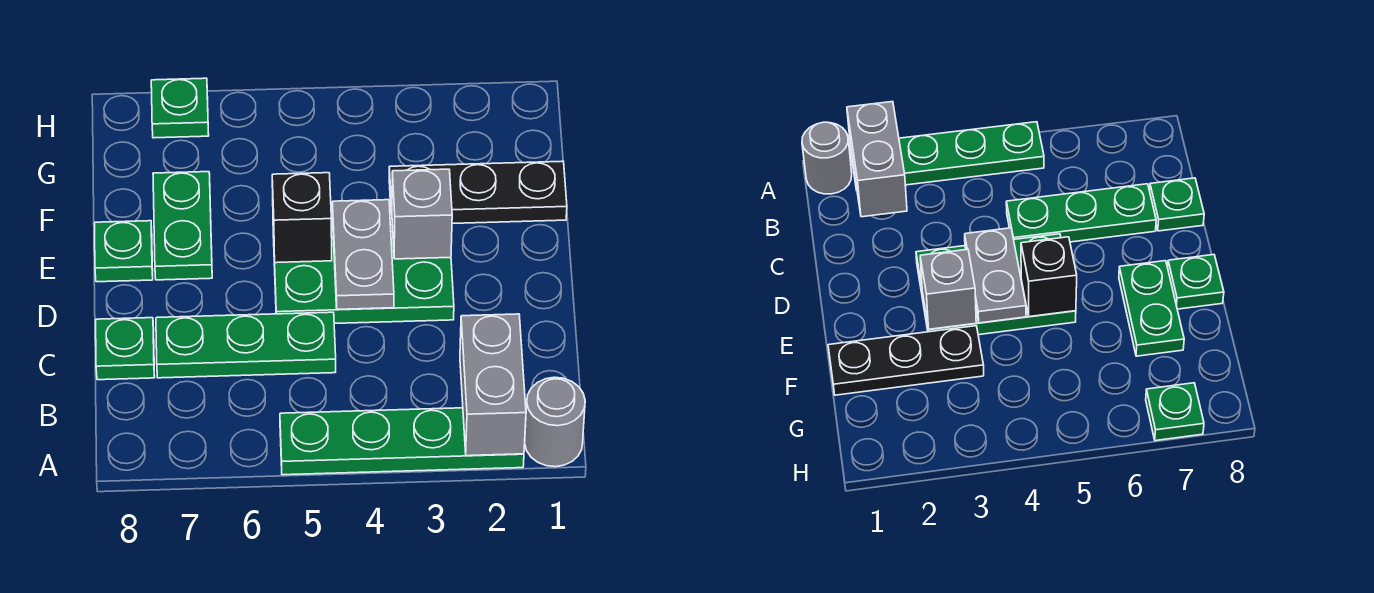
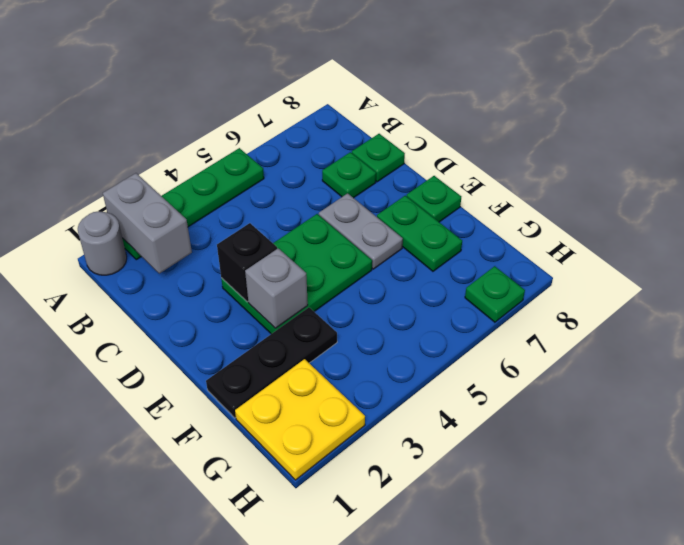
green plate C5:C7 level 1 -> green plate C7 level 1
grey plate D4:E4 level 2 -> grey plate D6:E6 level 1
black brick E5 level 2 -> black brick D3 level 2
none -> yellow plate G1:H2 level 1

